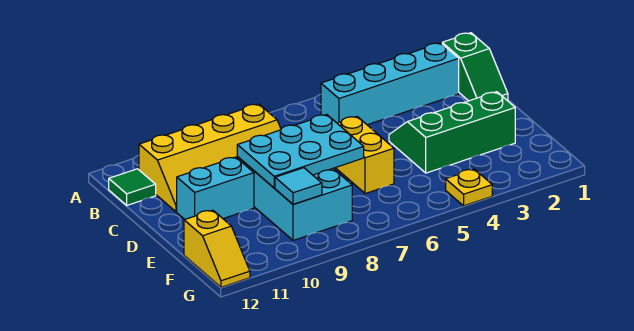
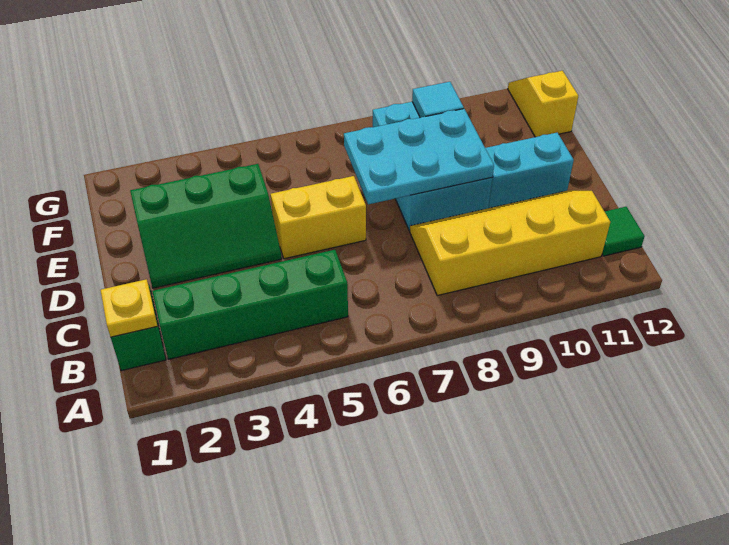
cyan brick B2:B5 level 1 -> green brick B2:B5 level 1
yellow brick D6:E6 level 1 -> yellow brick D5:D6 level 1
yellow plate G4 level 1 -> yellow plate B1 level 2

